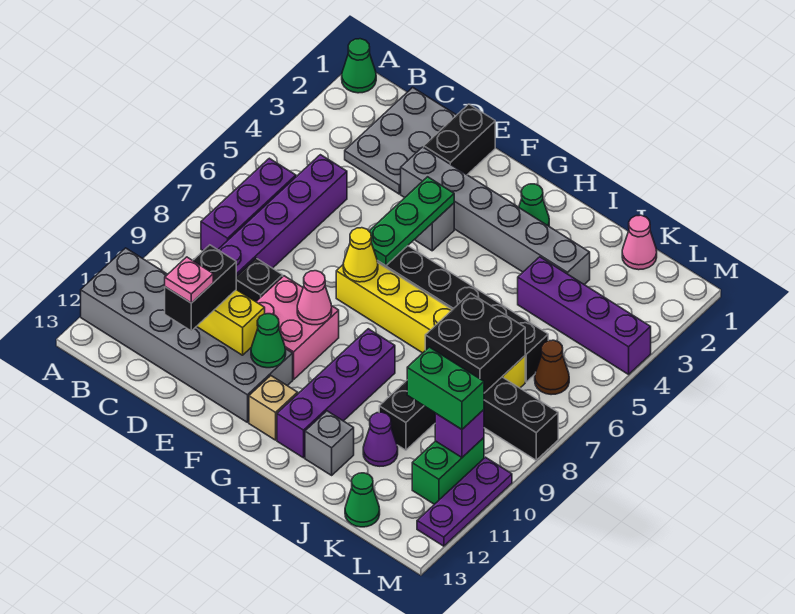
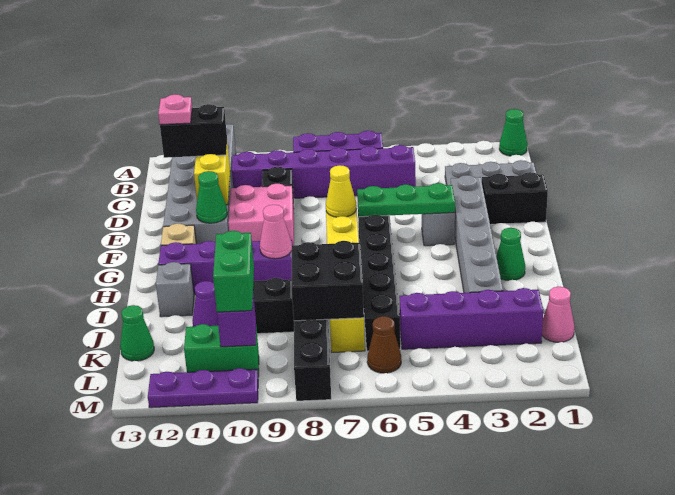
pink cone F9 level 2 -> pink cone H9 level 2
purple brick J4:M4 level 1 -> purple brick K2:K5 level 1

